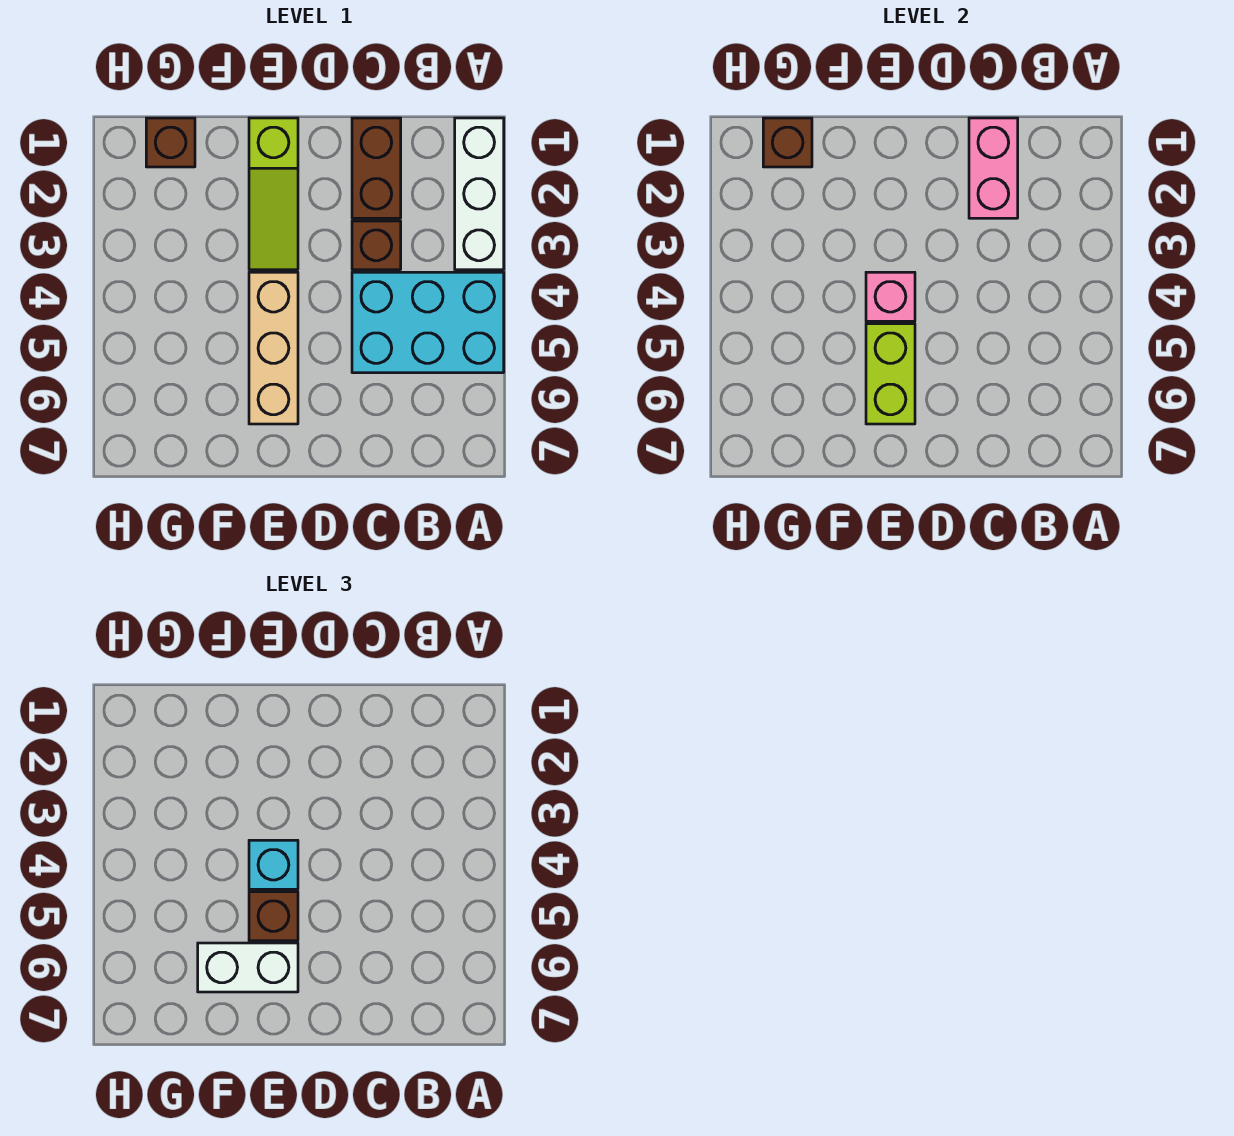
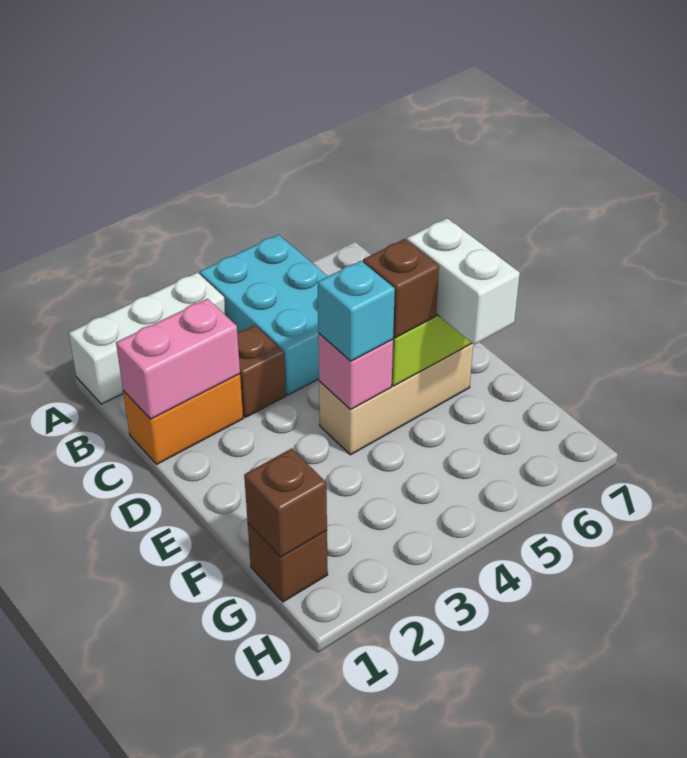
brown brick C1:C2 level 1 -> orange brick C1:C2 level 1
lime slope E1:E3 level 1 top 1 -> none

